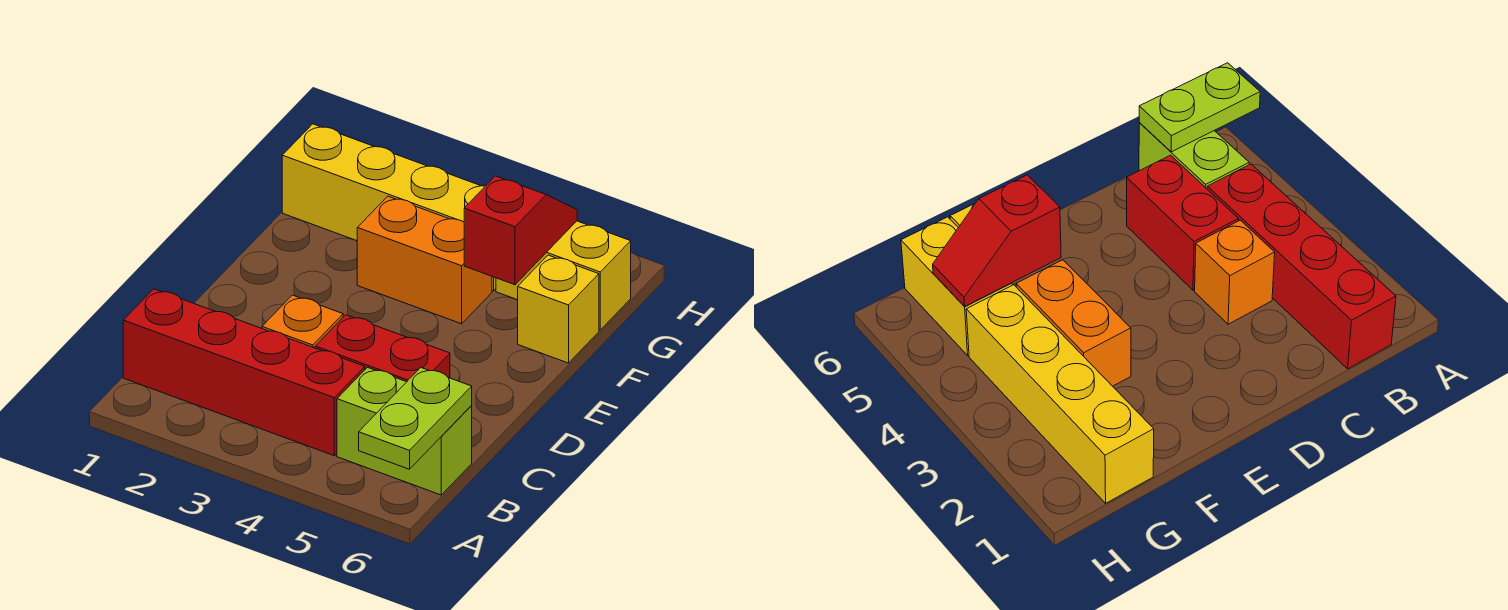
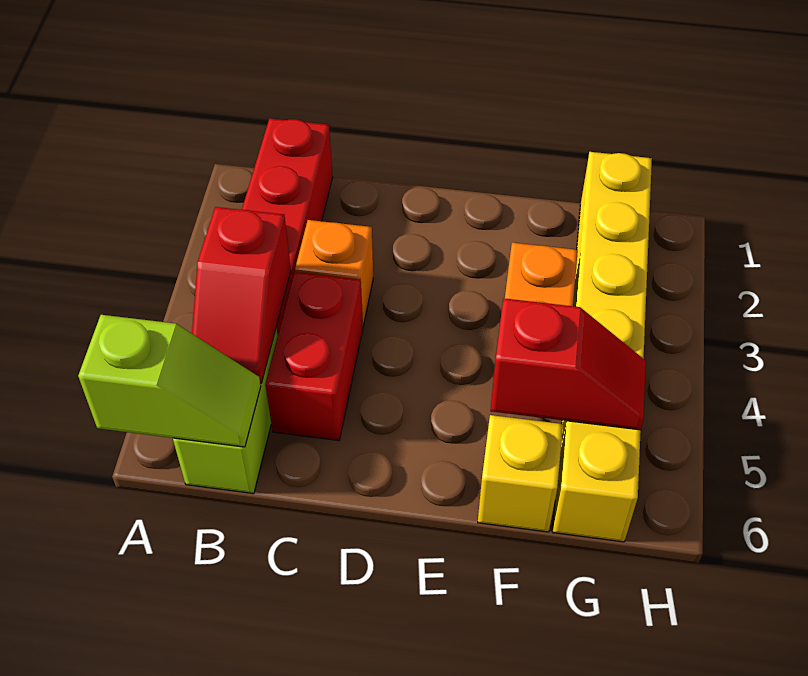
lime plate A6:B6 level 2 -> lime slope A6:B6 level 2 top A
none -> red slope B4:B5 level 2 top 4

